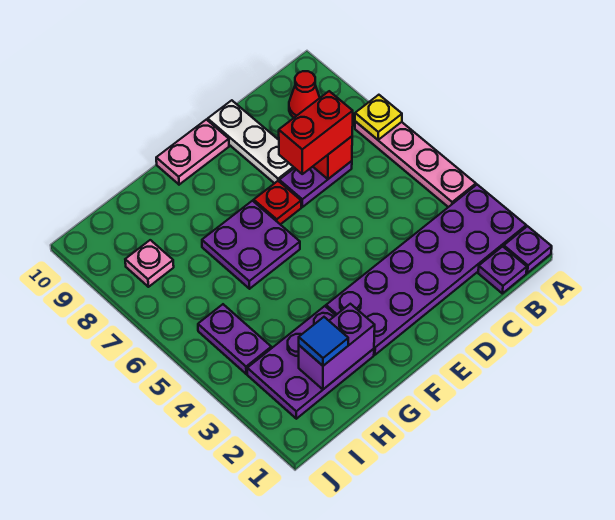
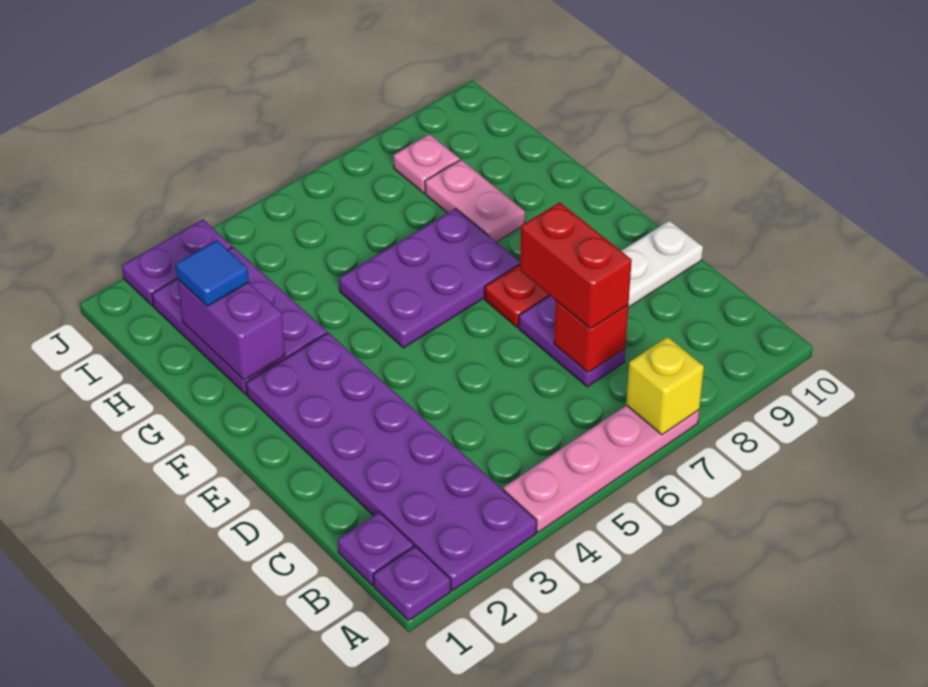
yellow plate A7 level 2 -> yellow brick A7 level 2
red cone B9 level 1 -> none
pink plate E10:F10 level 1 -> pink plate G8:H8 level 1
purple plate F6:G7 level 1 -> purple plate F5:G7 level 1
purple plate I4:I5 level 1 -> purple plate J2:J3 level 1

